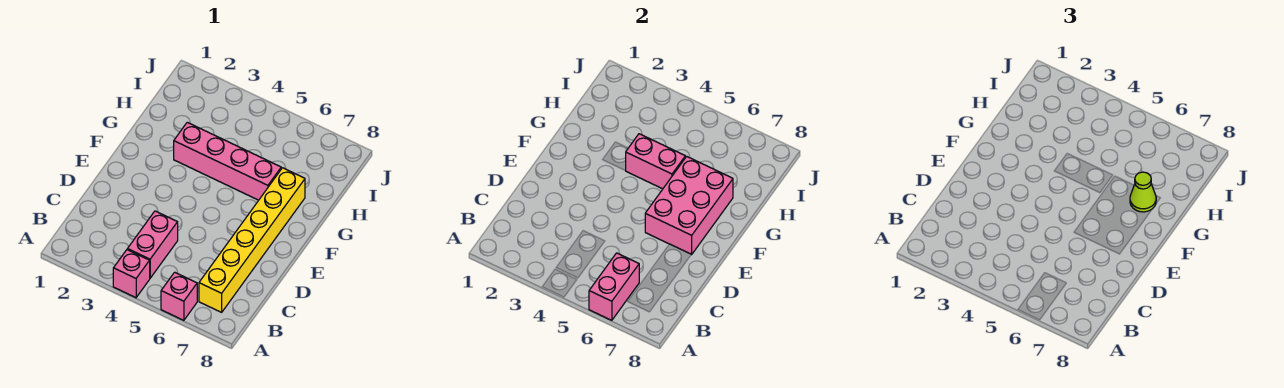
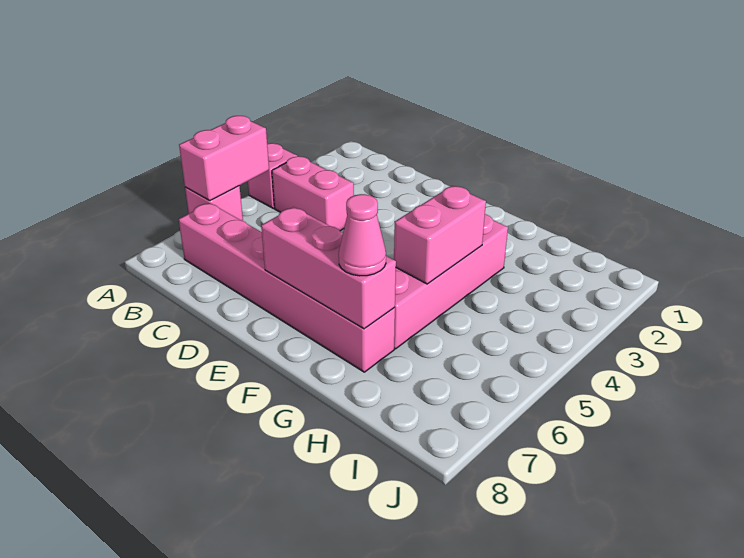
pink brick A6:B6 level 2 -> pink brick A5:A6 level 2
yellow brick B7:G7 level 1 -> pink brick B7:G7 level 1
pink brick E6:G7 level 2 -> pink brick E7:G7 level 2
lime cone G7 level 3 -> pink cone G7 level 3

